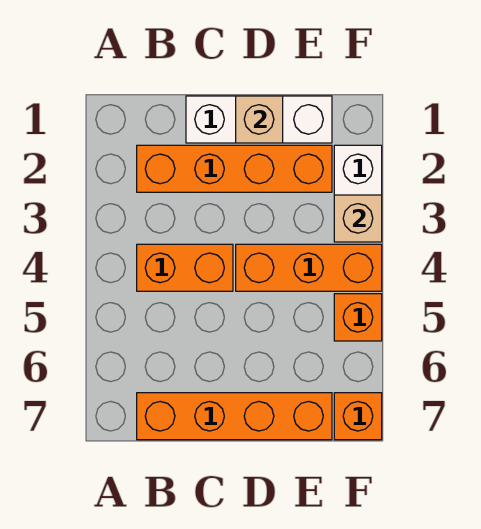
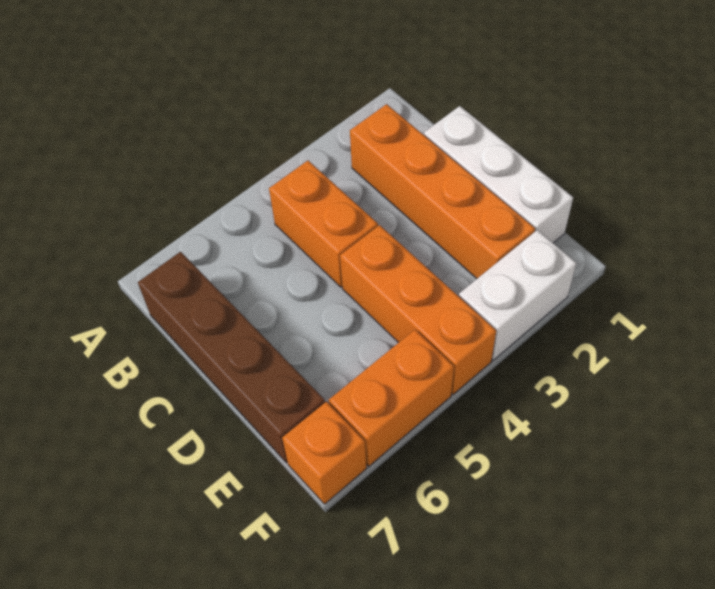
orange brick B7:E7 level 1 -> brown brick B7:E7 level 1
tan brick D1 level 2 -> none
tan brick F3 level 2 -> none
orange brick F5 level 1 -> orange brick F5:F6 level 1

